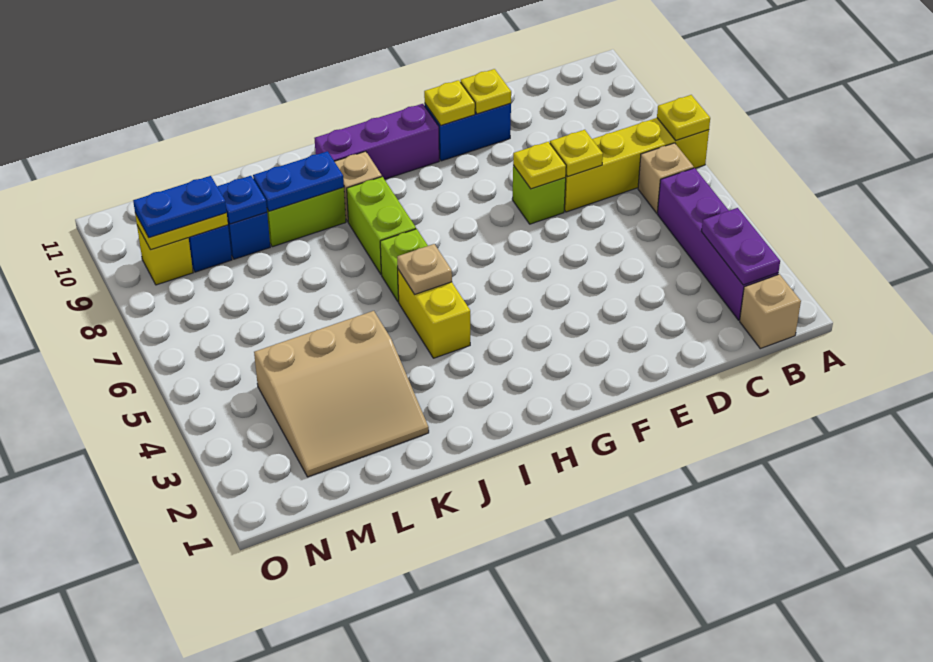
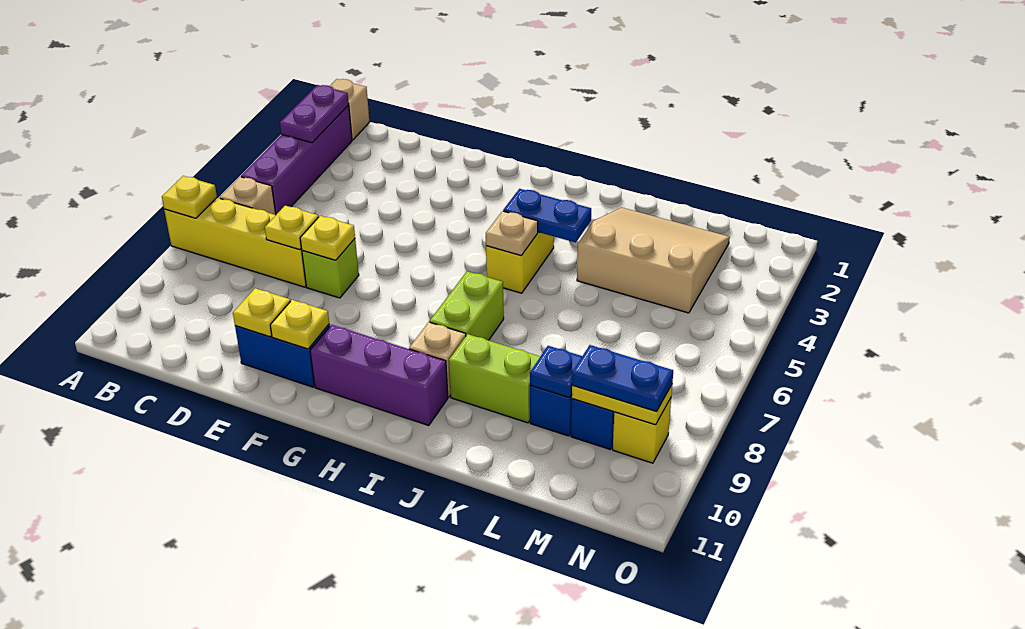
lime brick I6 level 1 -> none
blue plate J9:K9 level 2 -> blue plate I4:J4 level 2

